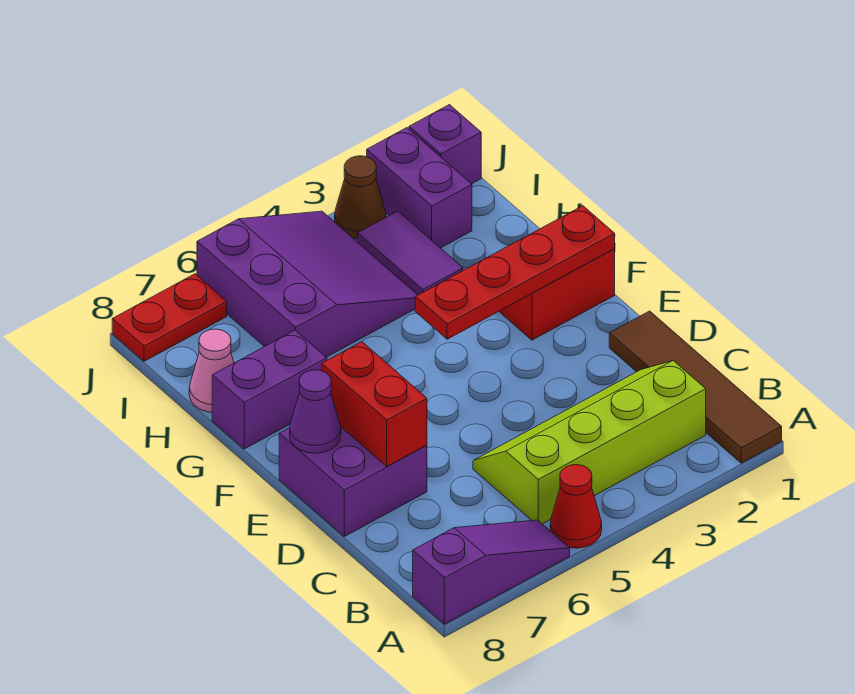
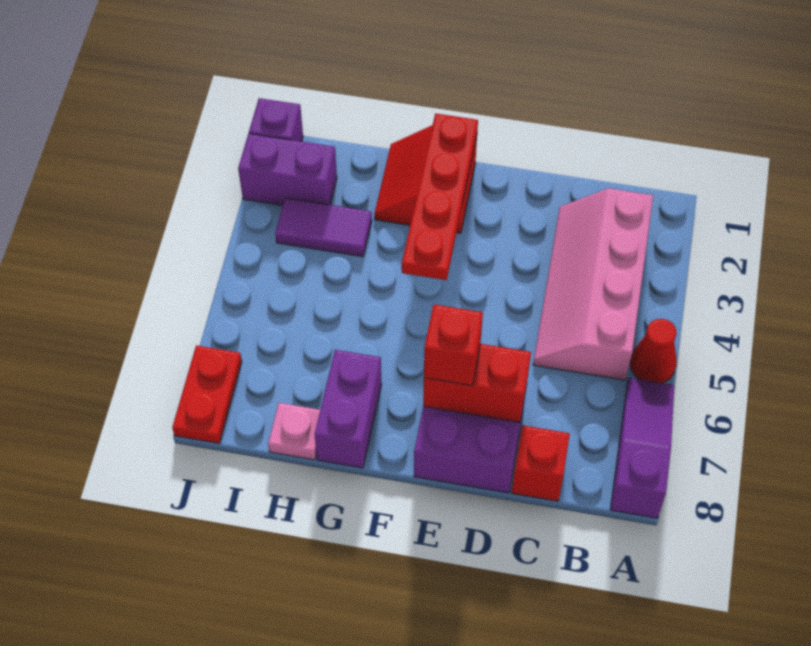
brown tile A1:D1 level 1 -> none
lime slope B2:C5 level 1 top B -> pink slope B2:C5 level 1 top B
none -> red brick C8 level 1
none -> red brick E7 level 3
purple cone E8 level 2 -> none
purple slope H4:J6 level 1 top 6 -> none
pink cone H8 level 1 -> pink plate H8 level 1
brown cone J3 level 1 -> none

